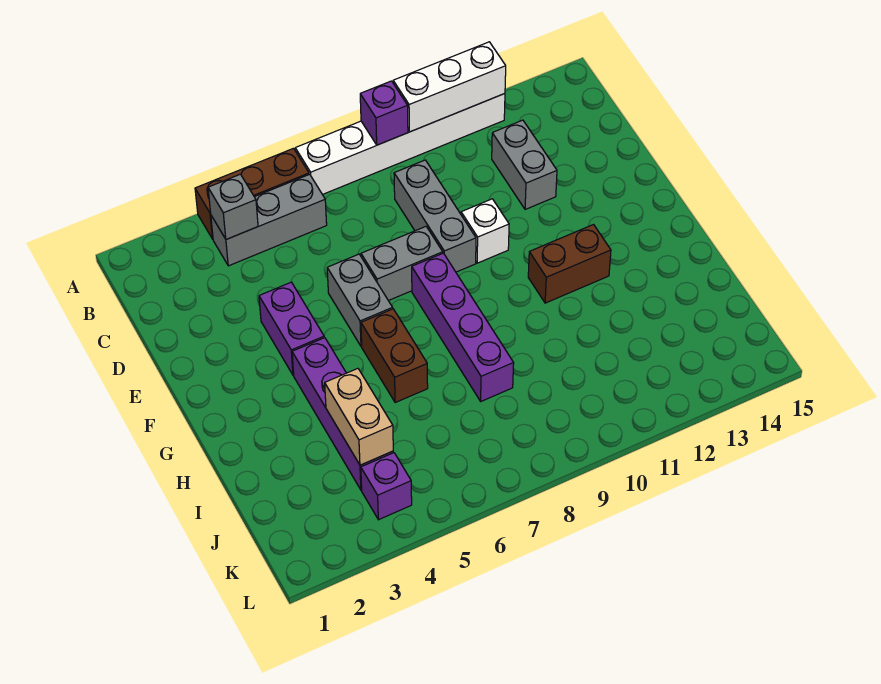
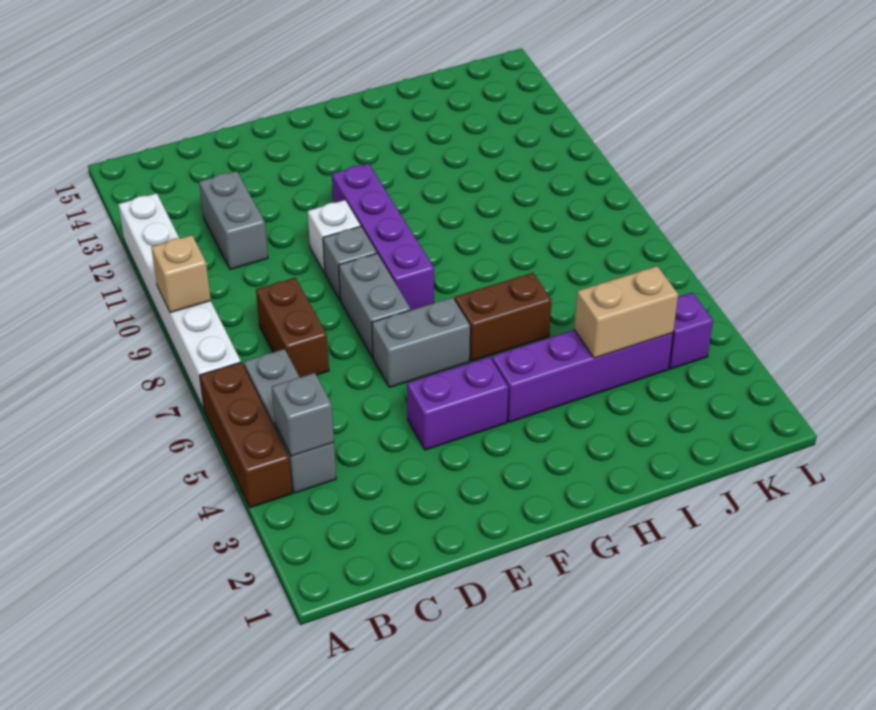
purple brick A9 level 2 -> tan brick A9 level 2
white brick A10:A12 level 2 -> none
grey brick C9:E9 level 1 -> grey brick E9 level 1
grey brick C12:D12 level 1 -> grey brick C11:C12 level 1
purple brick F8:I8 level 1 -> purple brick F8:F11 level 1
brown brick G11:G12 level 1 -> brown brick C7:C8 level 1

